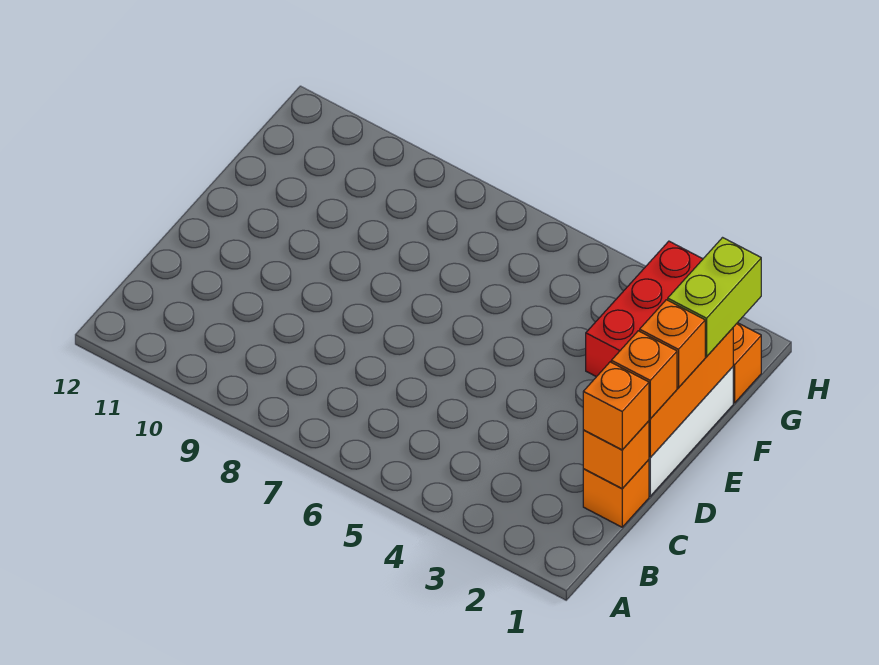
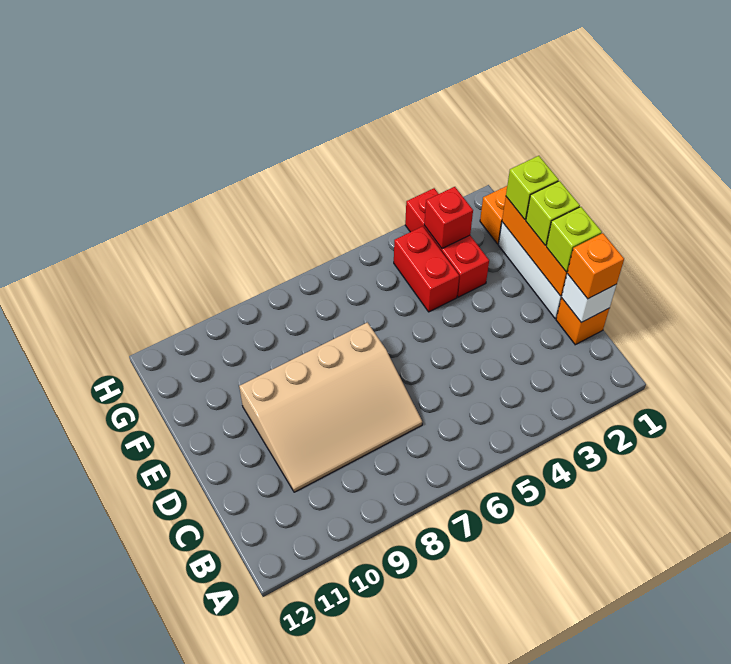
orange brick C1 level 2 -> white brick C1 level 2
none -> tan slope C7:E10 level 1 top E
orange brick D1 level 3 -> lime brick D1 level 3
orange brick E1 level 3 -> lime brick E1 level 3
lime brick F1:G1 level 3 -> lime brick F1 level 3
none -> red brick F4:G4 level 1
none -> red brick G3 level 2

